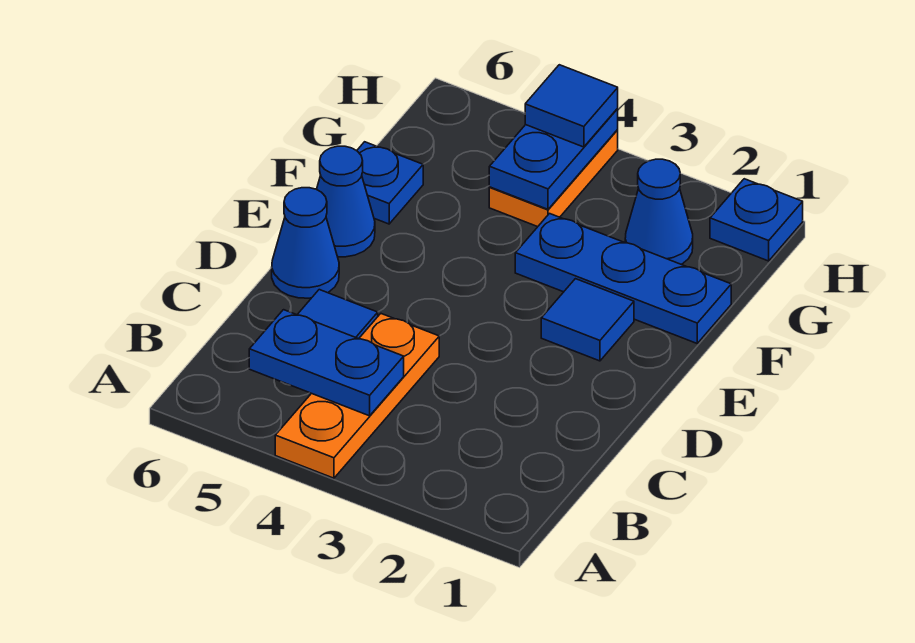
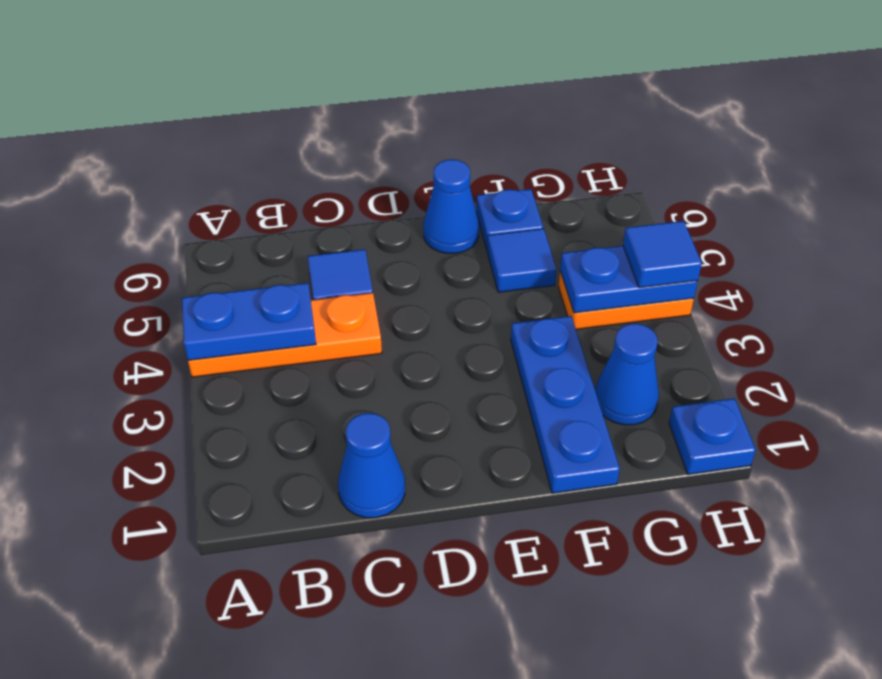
blue plate B4:B5 level 2 -> blue plate A4:B4 level 2
blue cone D6 level 1 -> blue cone C1 level 1
blue tile E2 level 1 -> blue tile F5 level 1

